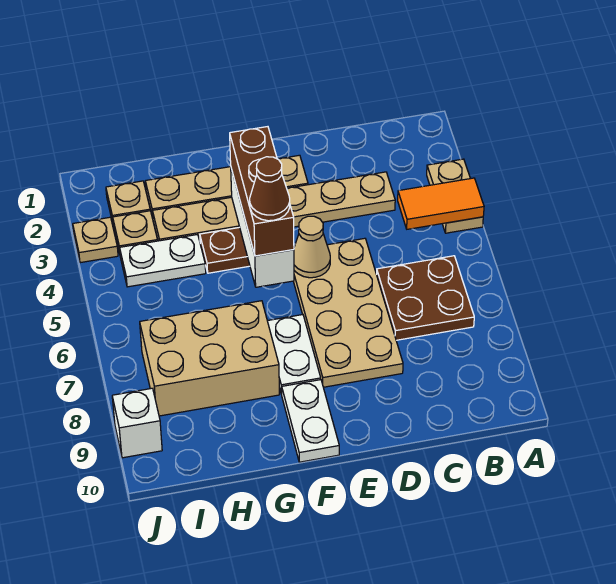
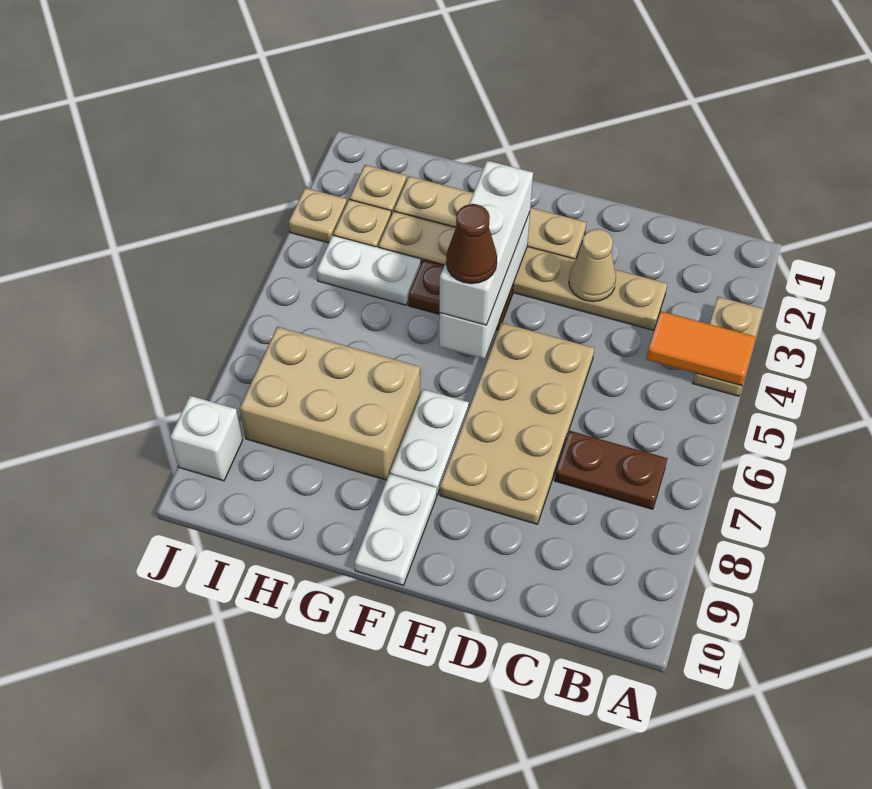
brown plate B6:C7 level 1 -> brown plate B7:C7 level 1
tan cone E5 level 2 -> tan cone D3 level 2
brown brick F3:F5 level 3 -> white brick F3:F5 level 3

